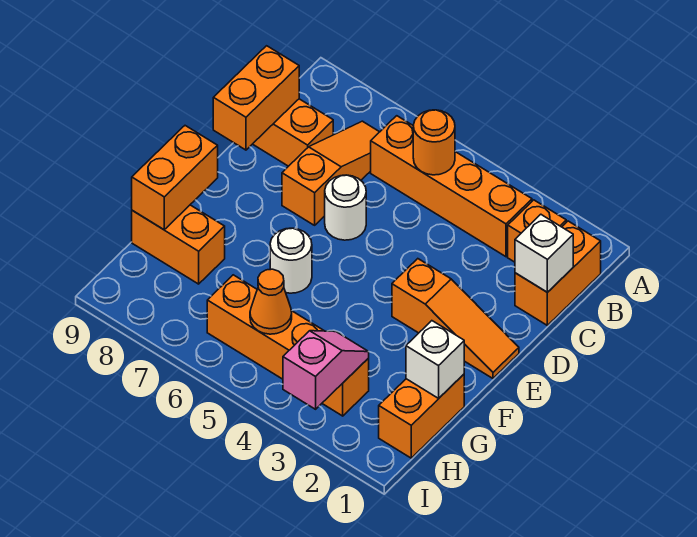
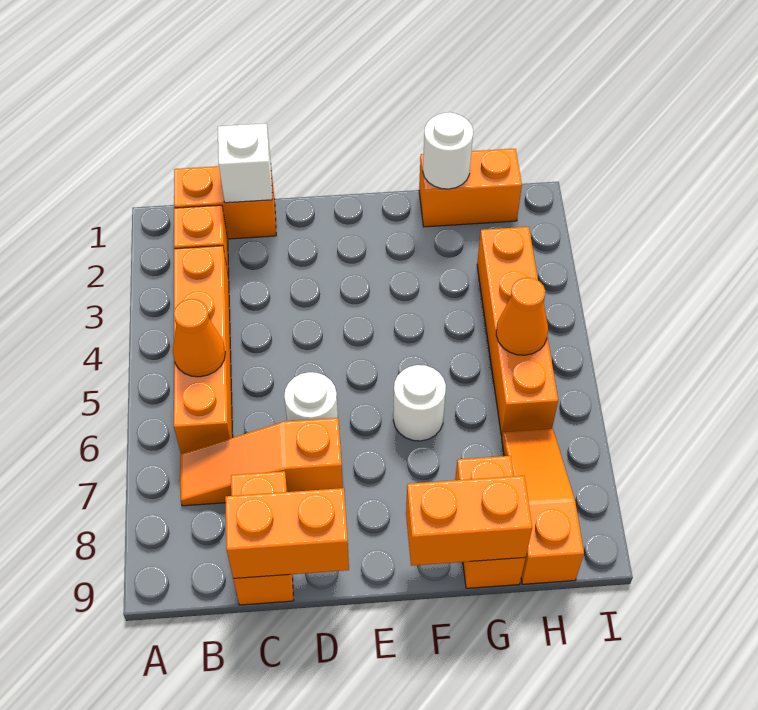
orange round brick B5 level 2 -> orange cone B5 level 2
orange slope E1:E3 level 1 top 3 -> orange slope H7:H9 level 1 top 9
white brick G1 level 2 -> white round brick G1 level 2
pink slope H3:I3 level 2 top I -> none

